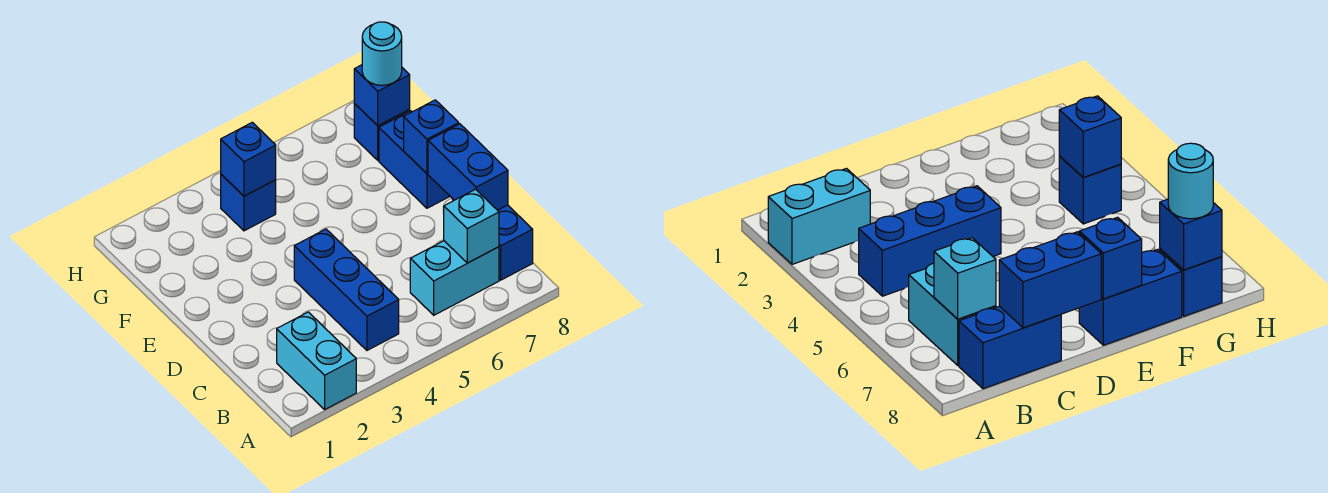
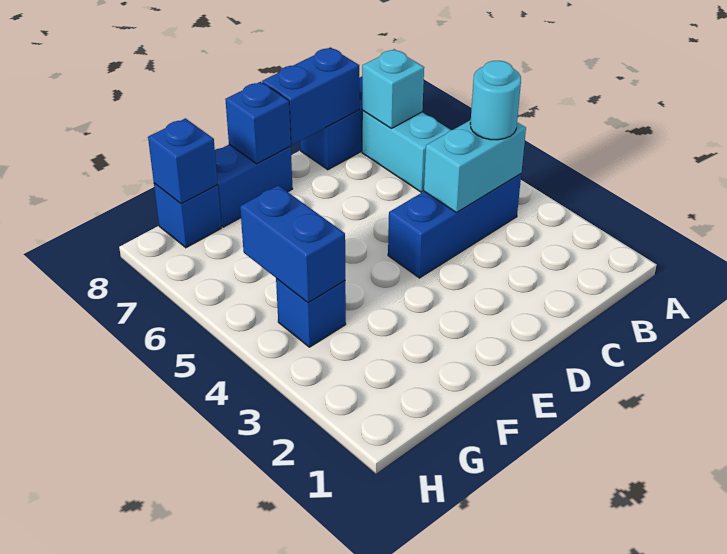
cyan brick A2:B2 level 1 -> cyan brick B4:C4 level 2
blue brick G4 level 2 -> blue brick G4:G5 level 2
cyan round brick G8 level 3 -> cyan round brick B4 level 3

